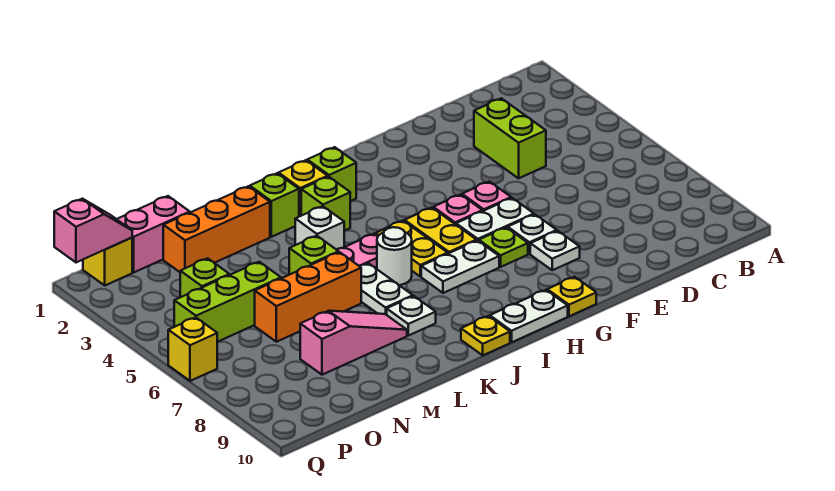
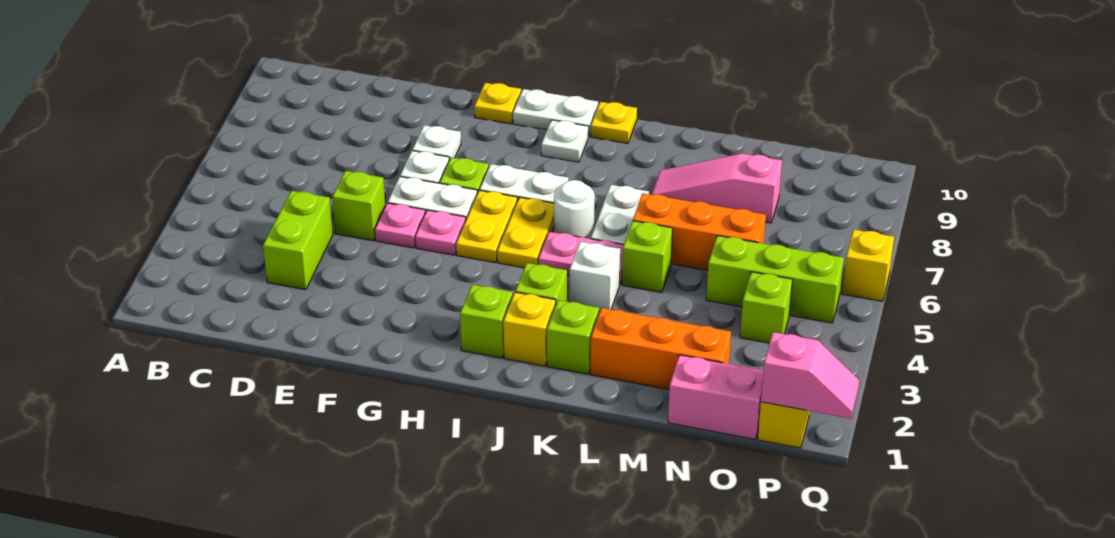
none -> lime brick E5 level 1
white plate K8 level 1 -> white plate I9 level 1
pink slope P1:Q1 level 2 top Q -> pink slope P1:Q1 level 2 top P

